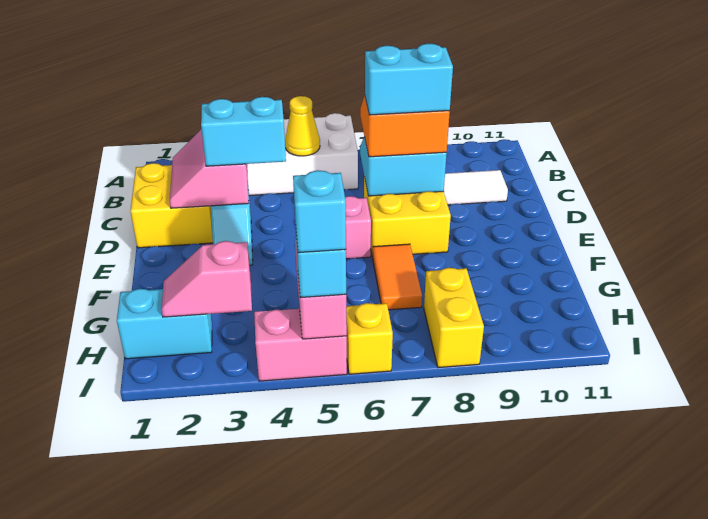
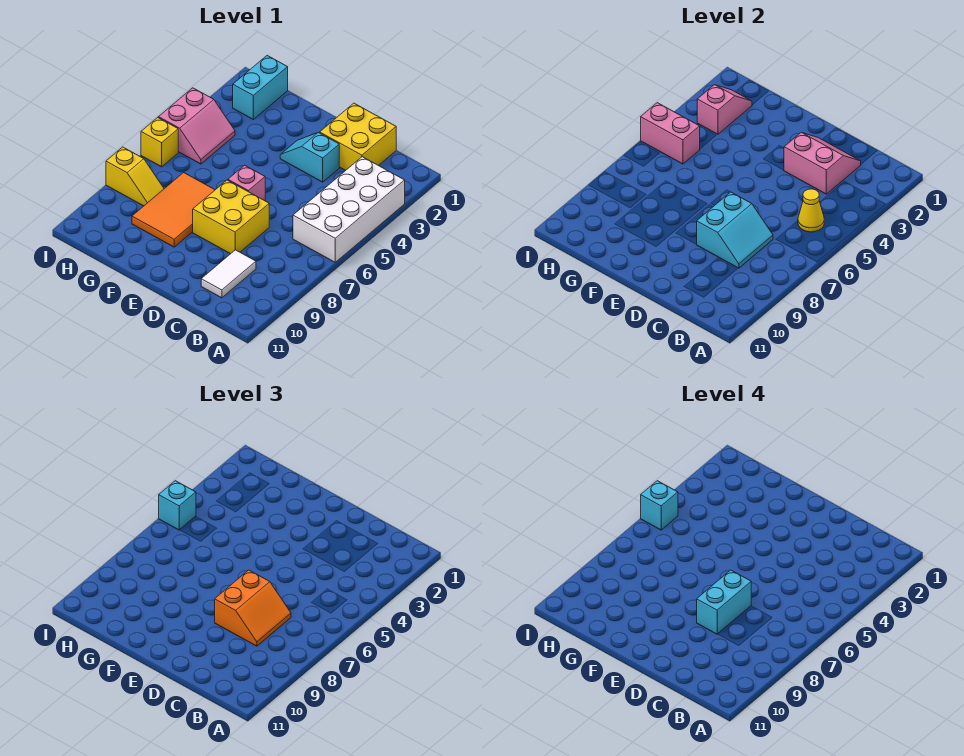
cyan brick D3:D4 level 3 -> none
orange tile F7:G7 level 1 -> orange tile F7:G9 level 1
yellow brick H8:I8 level 1 -> yellow slope H8:I8 level 1 top I

